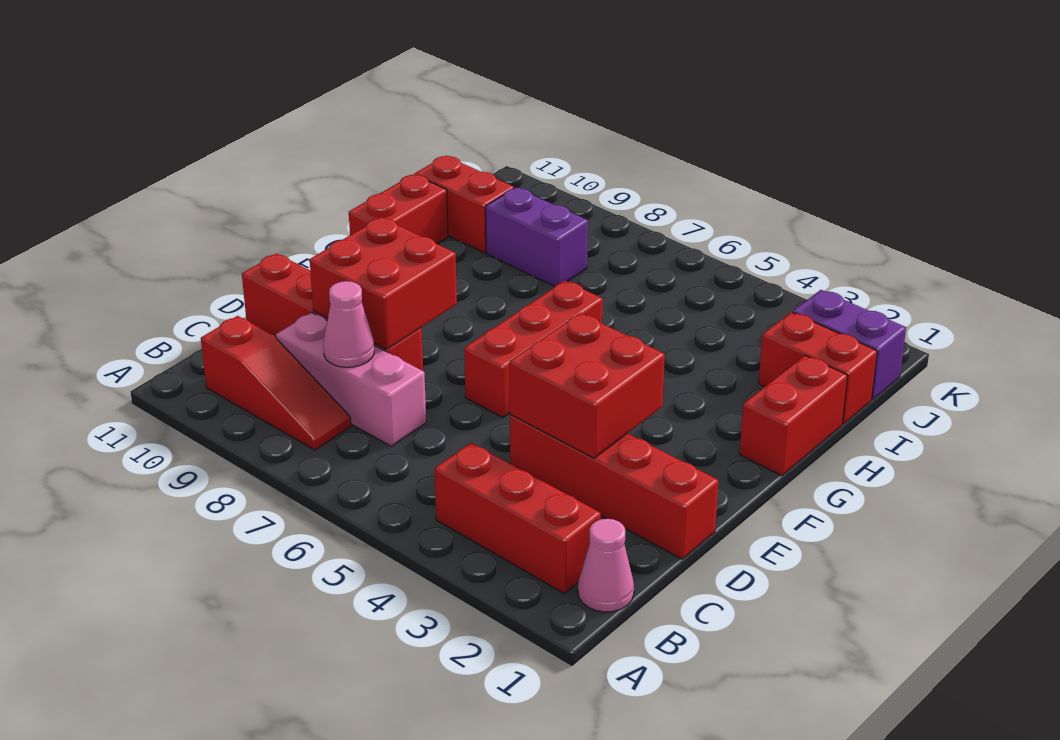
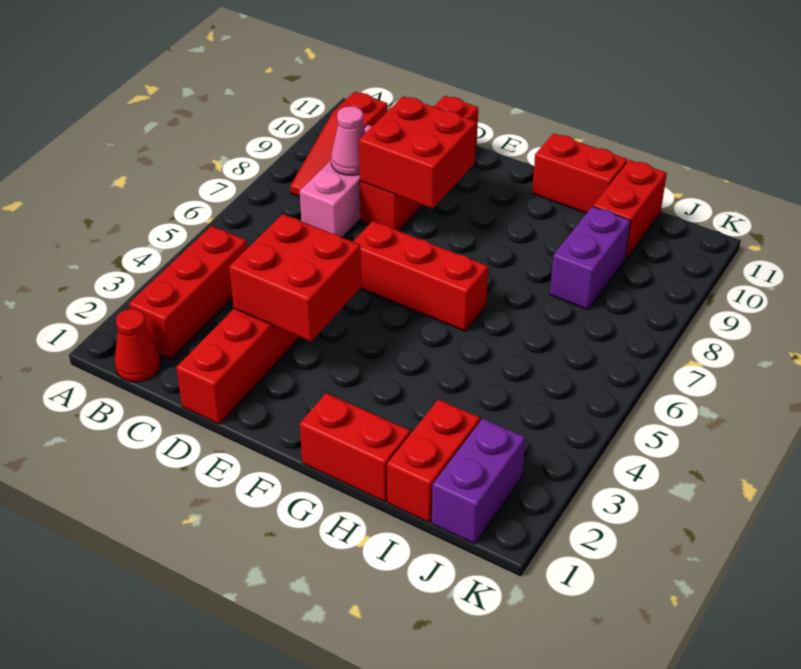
pink cone B1 level 1 -> red cone B1 level 1

